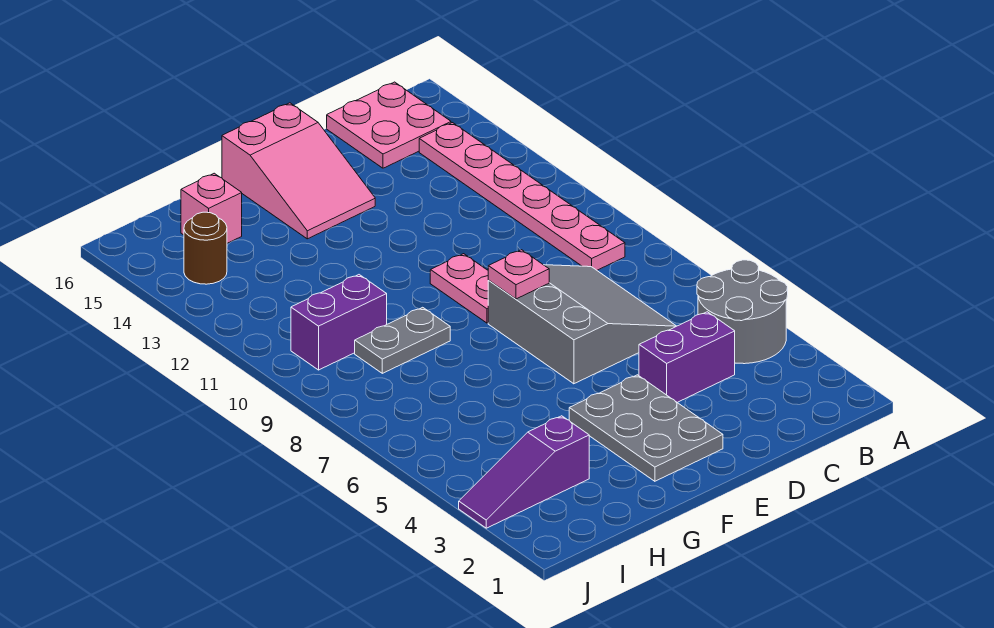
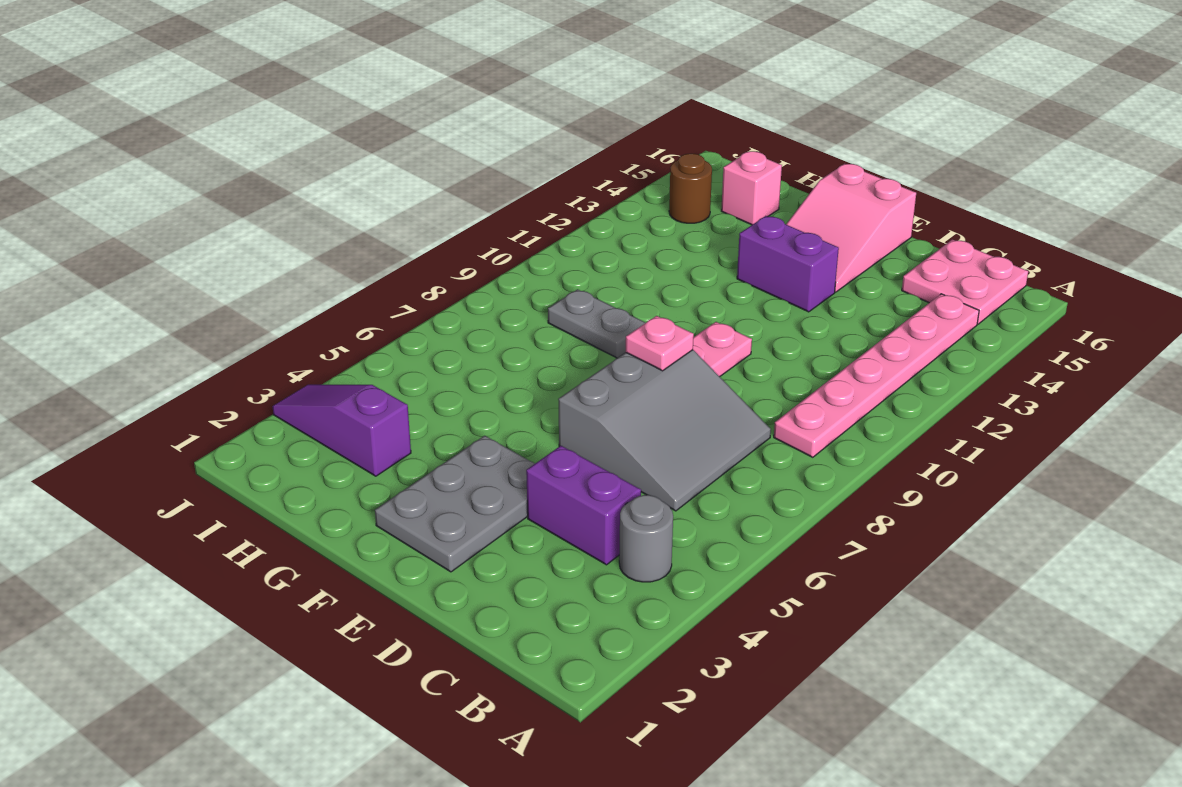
grey round brick A4:B5 level 1 -> grey round brick B4 level 1
purple brick H10:I10 level 1 -> purple brick E13:F13 level 1

